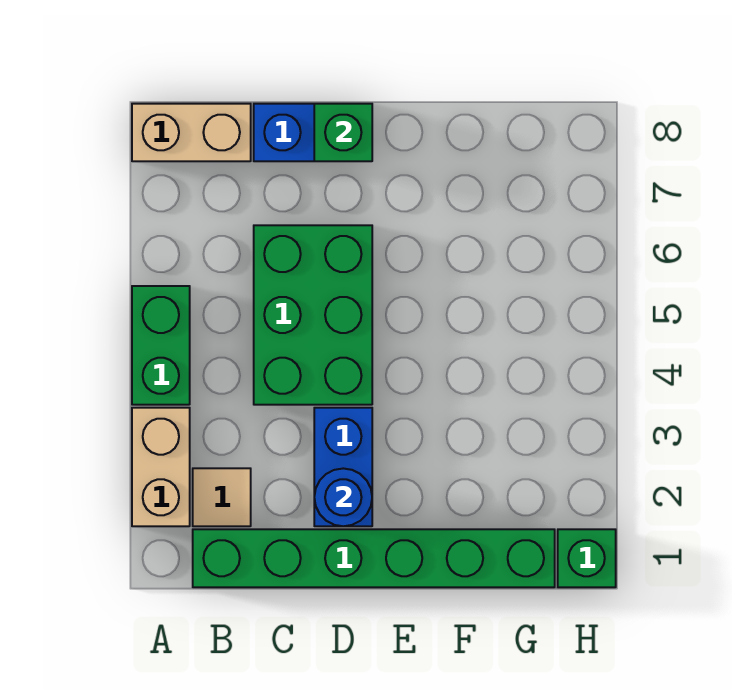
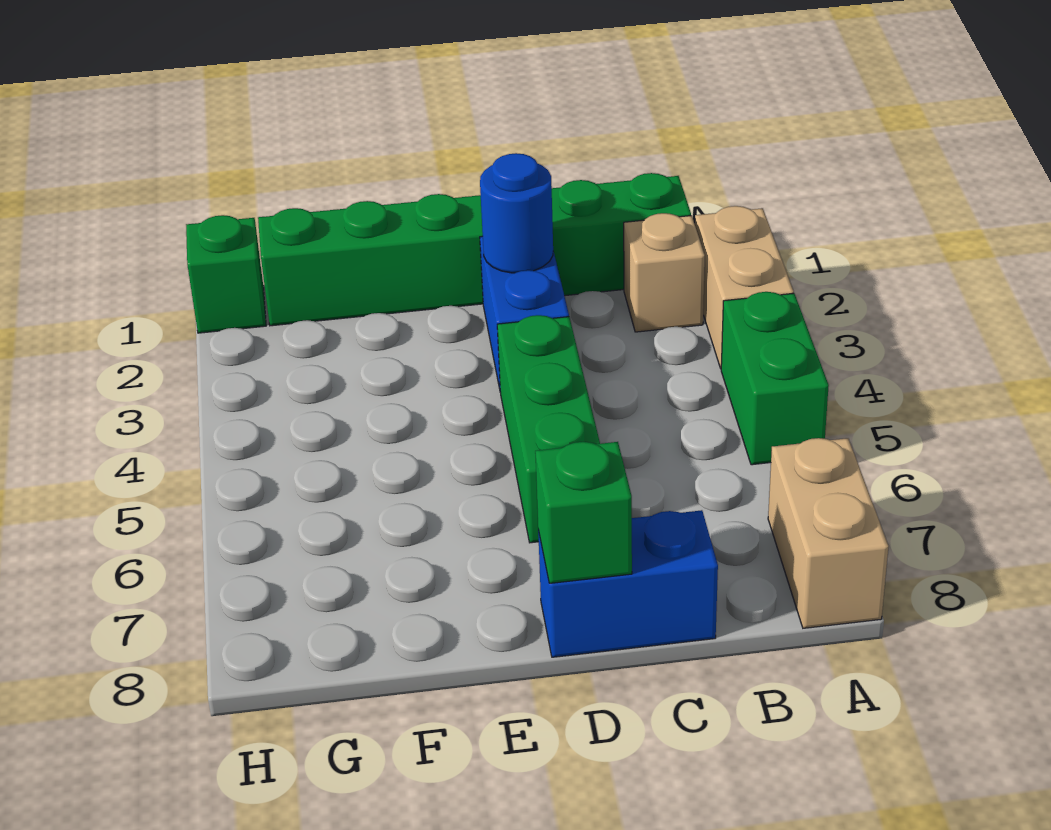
tan brick A8:B8 level 1 -> tan brick A7:A8 level 1
tan tile B2 level 1 -> tan brick B2 level 1
green brick C4:D6 level 1 -> green brick D4:D6 level 1

